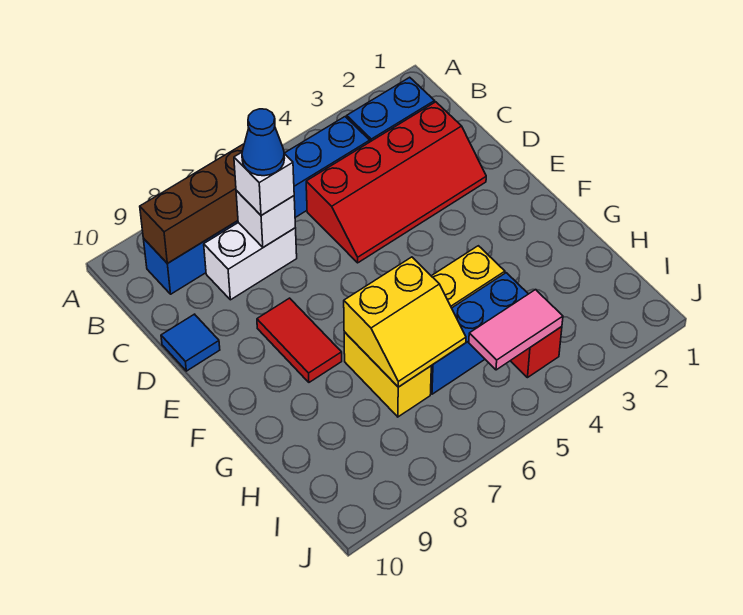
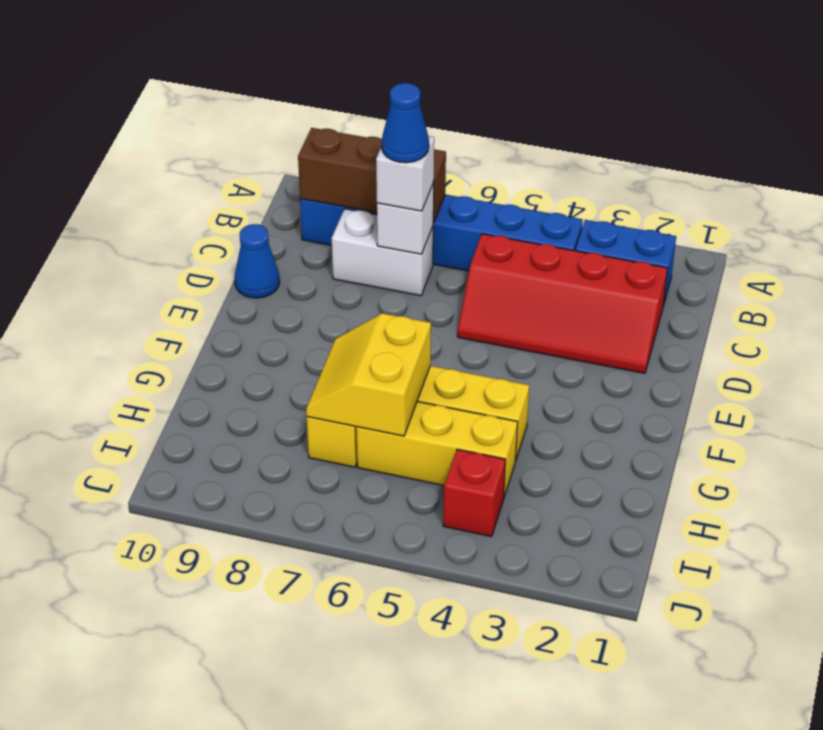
blue tile D10 level 1 -> blue cone D10 level 1
red tile E8:F8 level 1 -> none
yellow slope G6:H7 level 2 top G -> yellow slope G6:H7 level 2 top 6
blue brick H4:H6 level 1 -> yellow brick H4:H6 level 1
pink tile I4:I5 level 2 -> none

